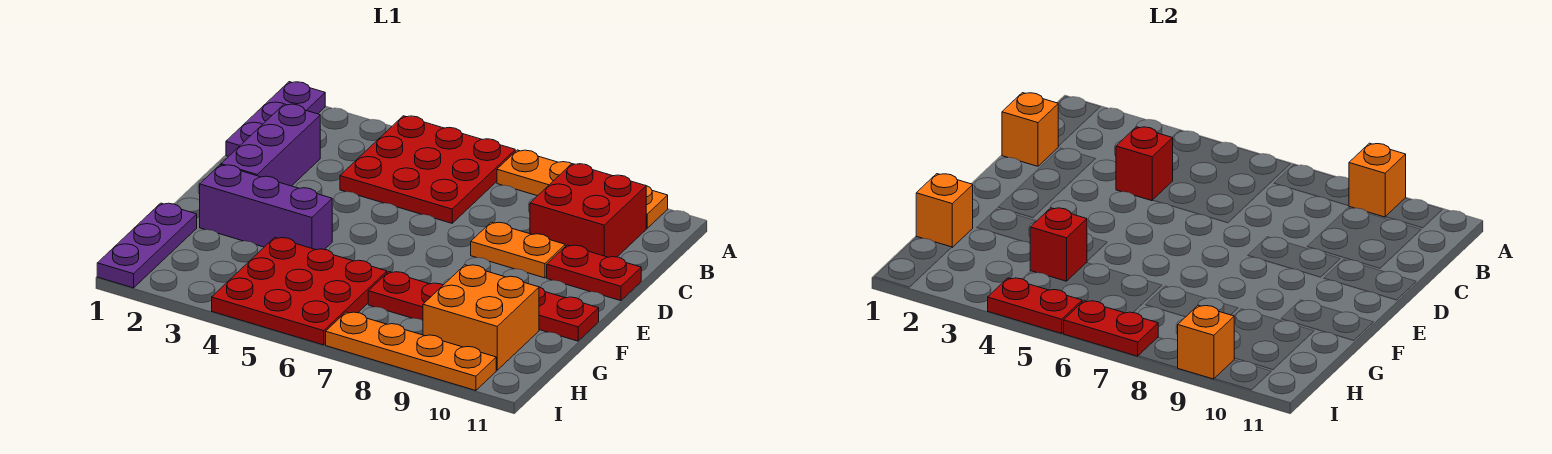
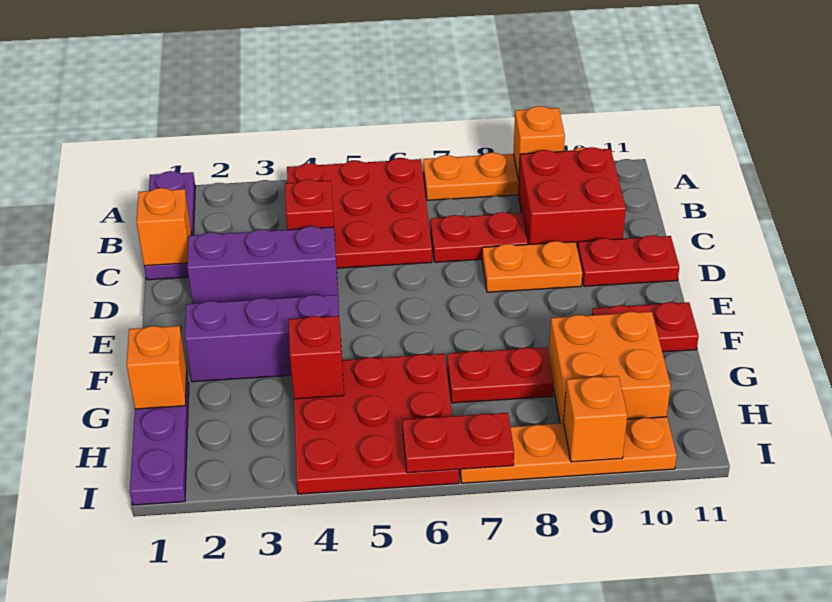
purple brick C2:E2 level 1 -> purple brick D2:D4 level 1
red plate I4:I5 level 2 -> red plate C7:C8 level 1

